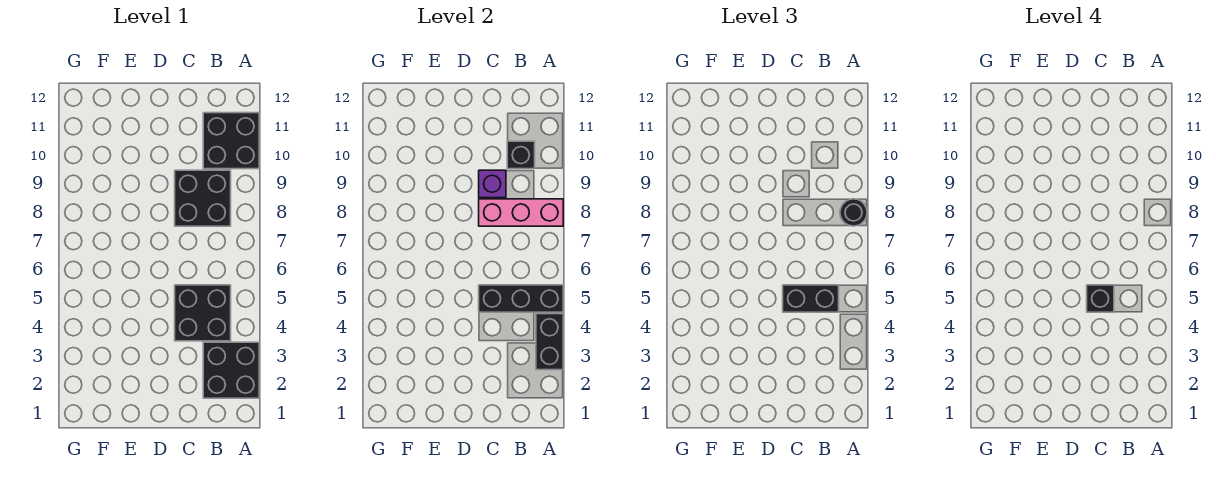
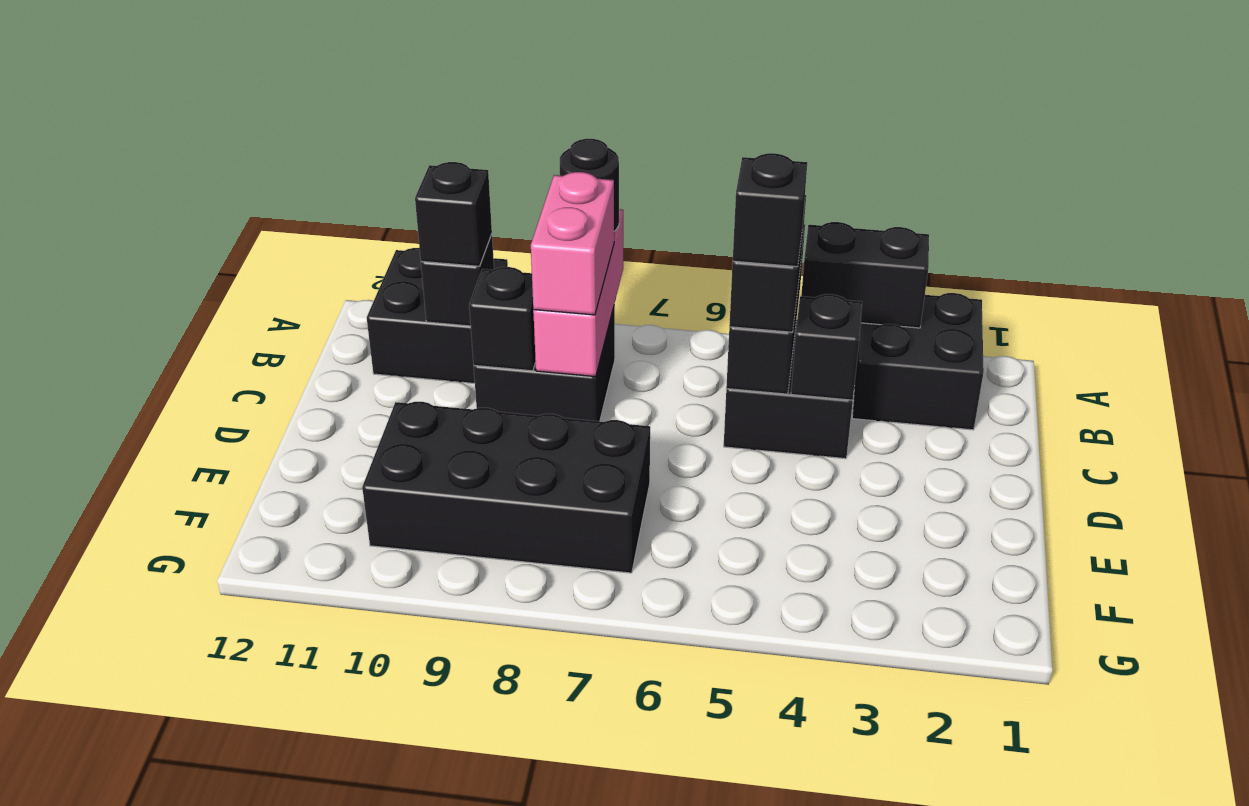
none -> pink brick B8:C8 level 3
none -> black brick B10 level 3
none -> black brick C4 level 2
purple brick C9 level 2 -> black brick C9 level 2
none -> black brick E7:F10 level 1

